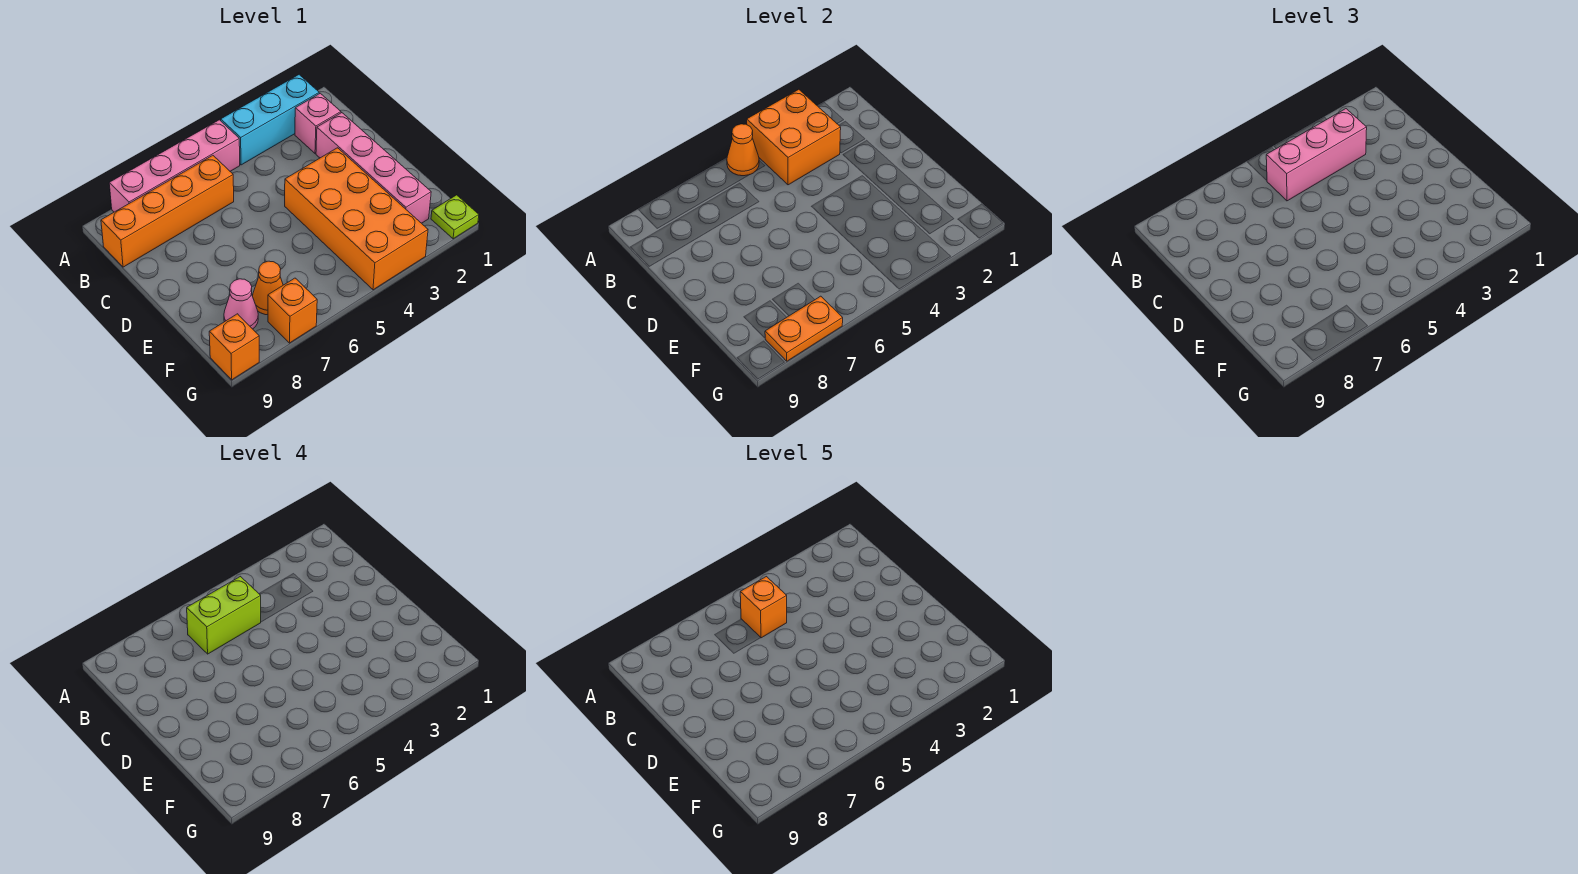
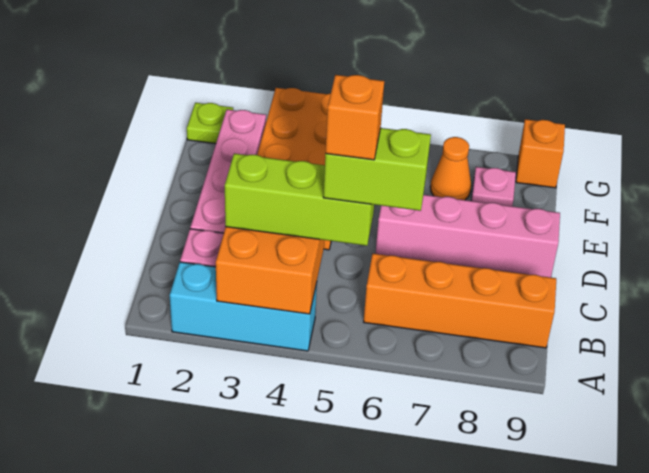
pink brick A5:A8 level 1 -> pink brick D6:D9 level 1
orange cone A5 level 2 -> none
pink brick B3:B5 level 3 -> lime brick B3:B5 level 3
pink cone F8 level 1 -> pink plate F8 level 1
orange brick G7 level 1 -> none
orange plate G7:G8 level 2 -> none

